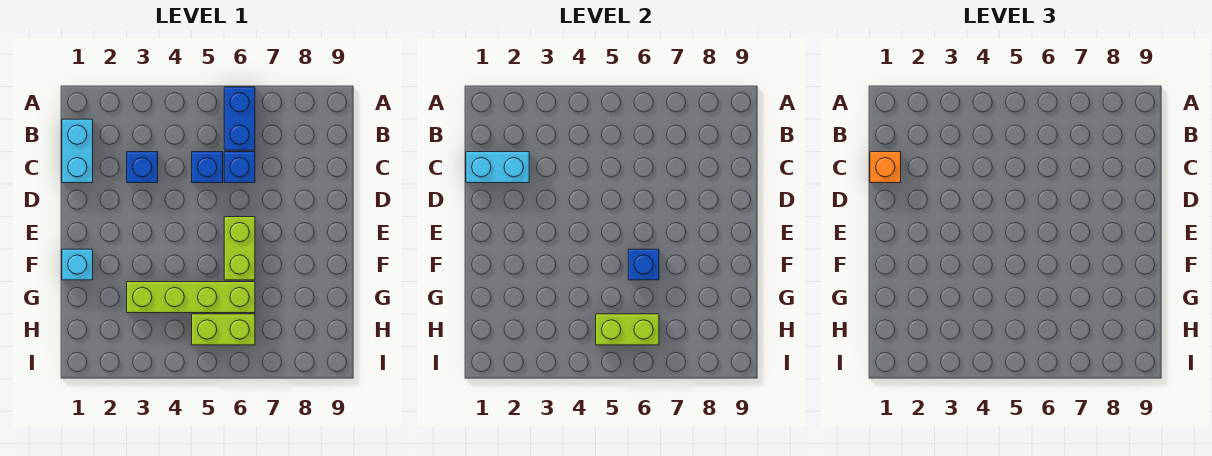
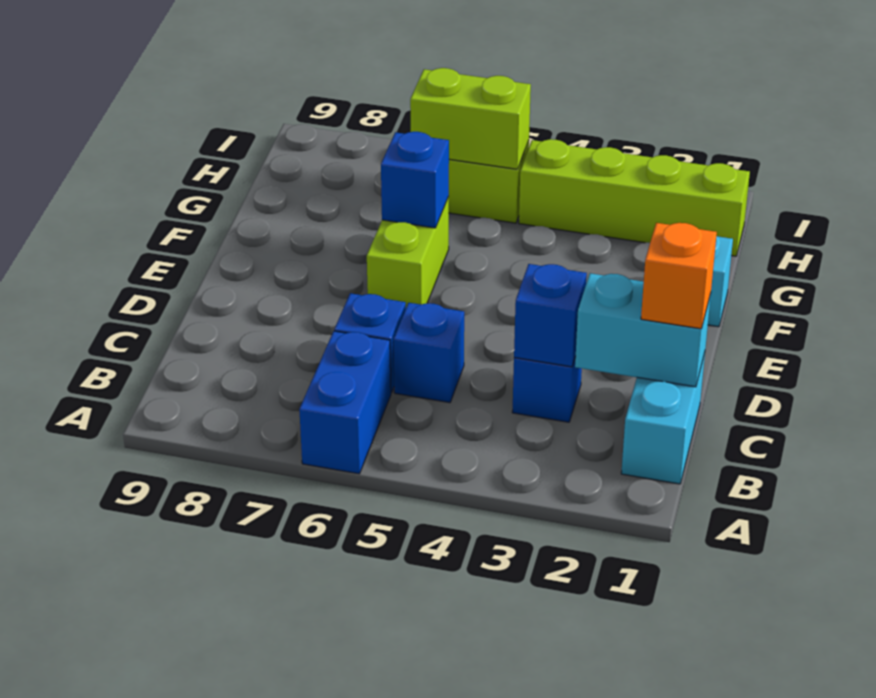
none -> blue brick C3 level 2
lime brick G3:G6 level 1 -> lime brick H1:H4 level 1

